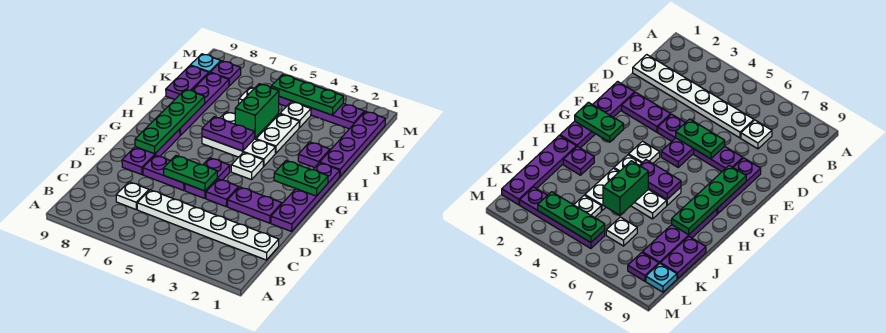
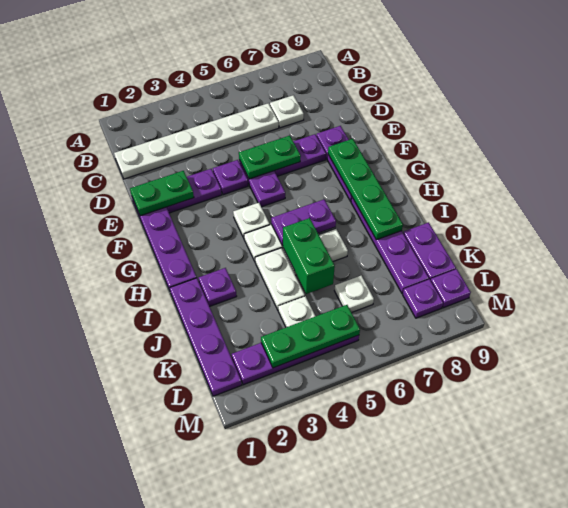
green plate G1:G2 level 2 -> green plate E1:E2 level 2
cyan plate L9 level 1 -> purple plate L9 level 1

